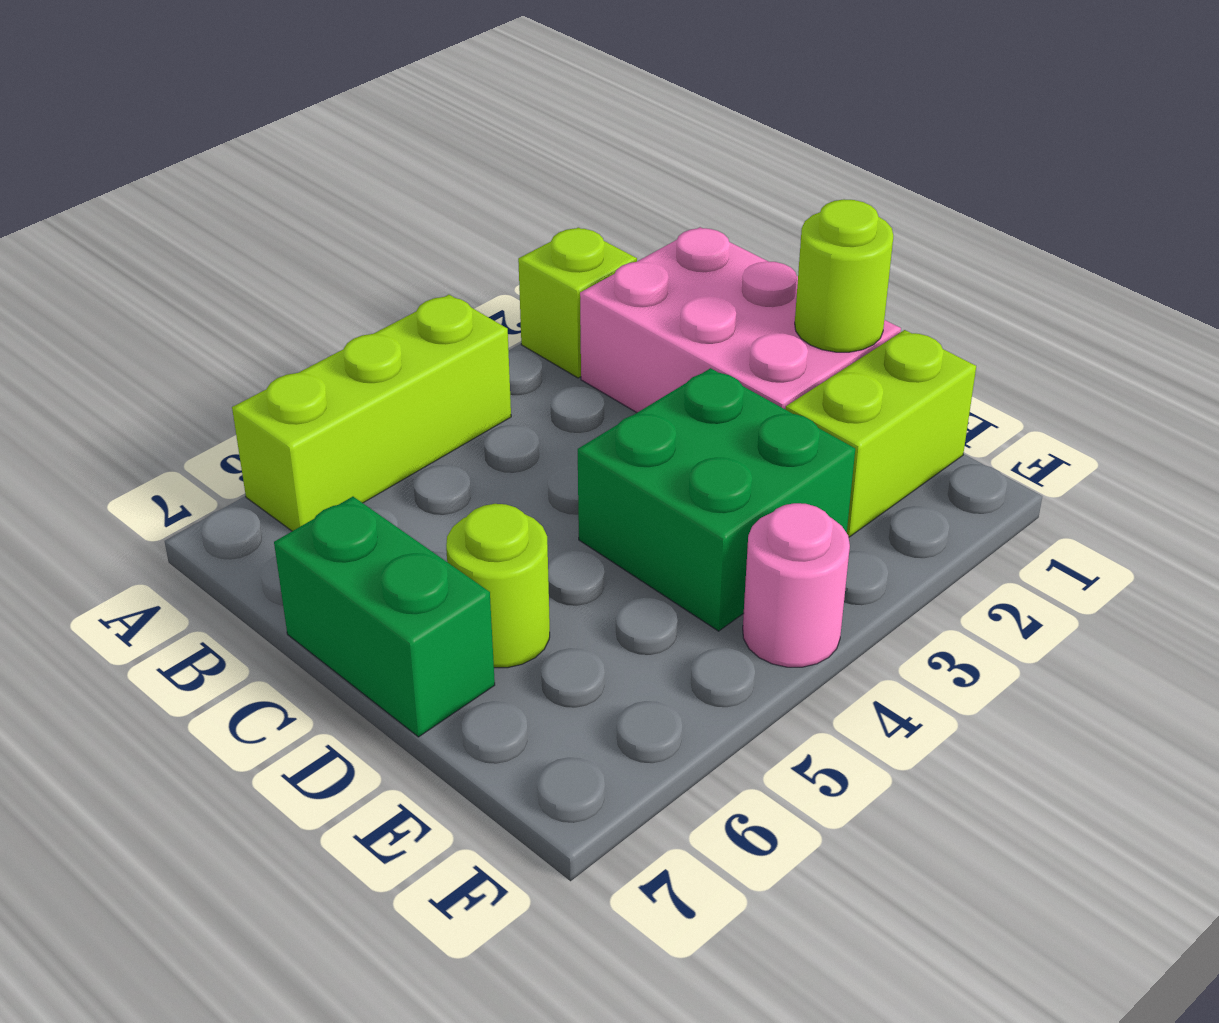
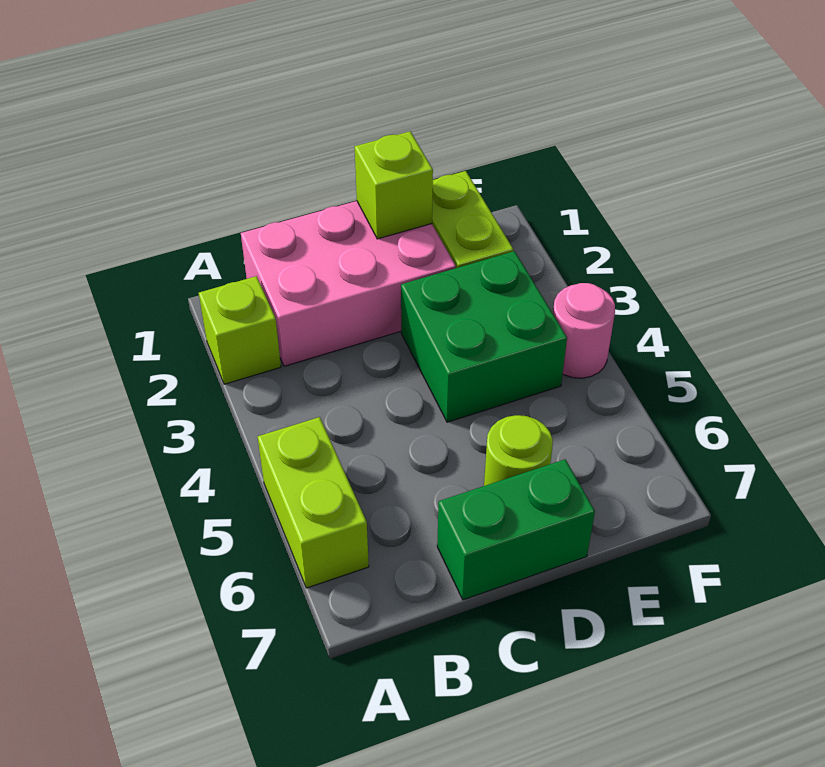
lime brick A4:A6 level 1 -> lime brick A5:A6 level 1
lime round brick D1 level 2 -> lime brick D1 level 2

